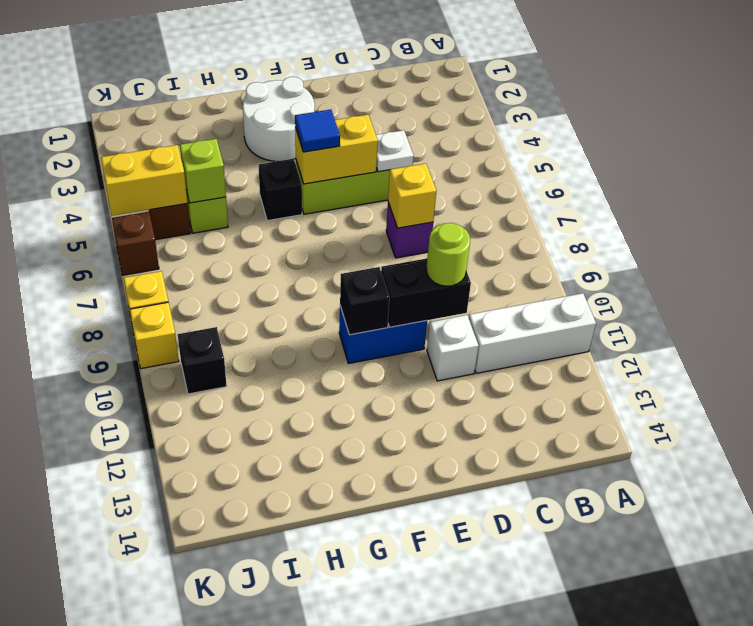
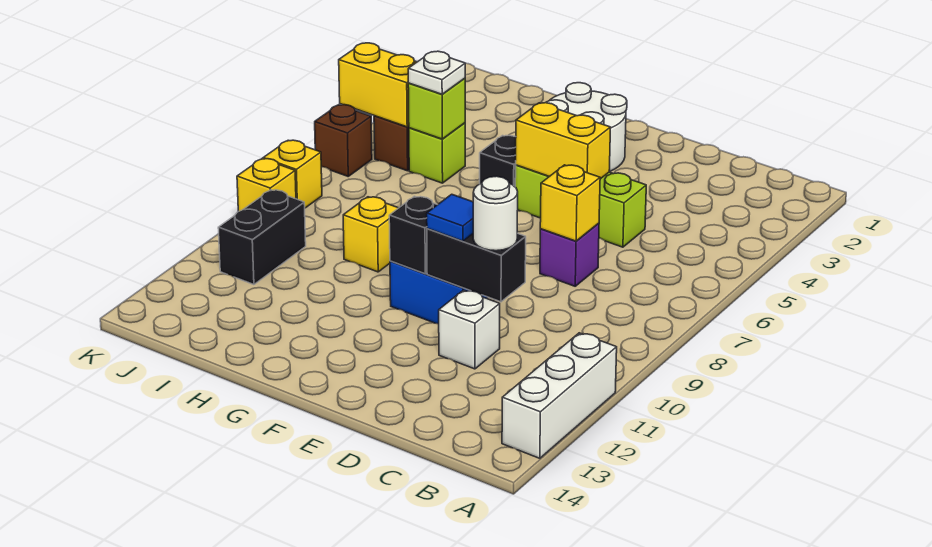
white brick A11:C11 level 1 -> white brick A11:A13 level 1
white plate D5 level 2 -> white plate I5 level 3
lime round brick D10 level 3 -> white round brick D10 level 3
blue tile F5 level 3 -> blue tile E10 level 3
none -> yellow brick H9 level 1
black brick J10 level 1 -> black brick J10:J11 level 1

